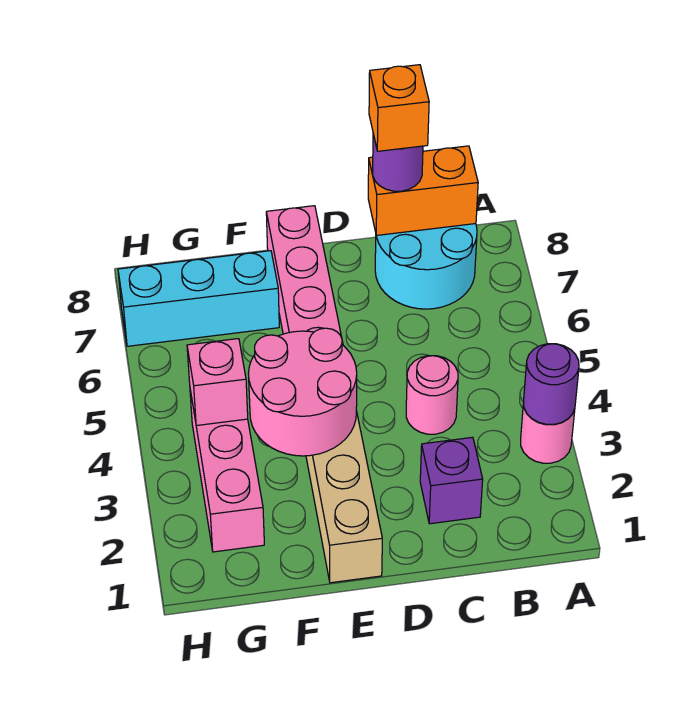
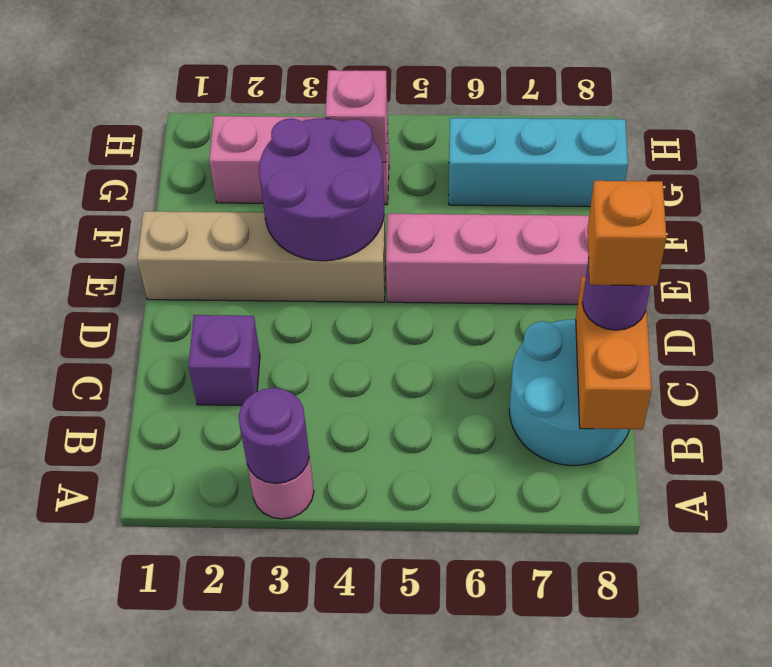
pink round brick C4 level 1 -> none
pink round brick E3:F4 level 2 -> purple round brick E3:F4 level 2
cyan brick F7:H7 level 1 -> cyan brick G6:G8 level 1

